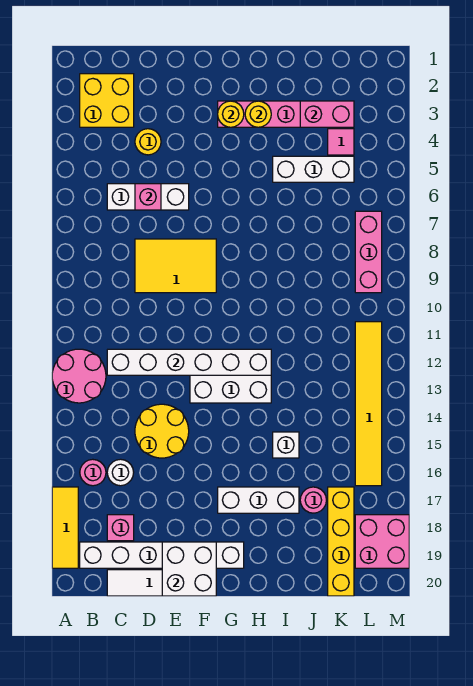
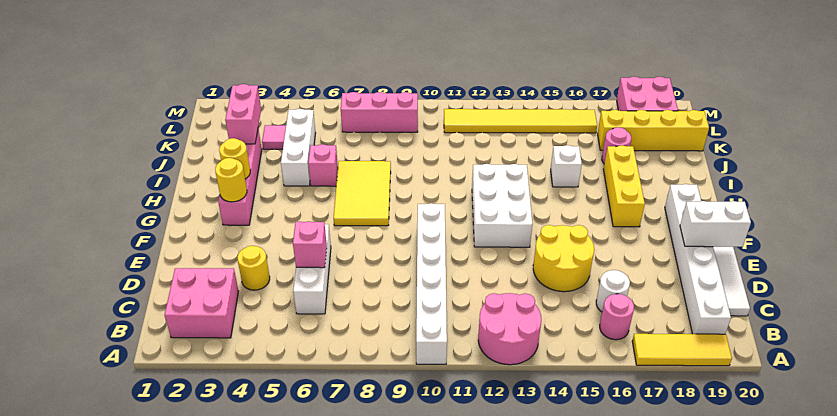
yellow brick B2:C3 level 1 -> pink brick B2:C3 level 1
white brick C12:H12 level 2 -> white brick A10:F10 level 1
pink brick C18 level 1 -> pink brick I6 level 1
yellow tile D8:F9 level 1 -> yellow tile G7:I8 level 1
white brick E19:F20 level 2 -> white brick E19:E20 level 2
white brick G17:I17 level 1 -> yellow brick G17:I17 level 1

